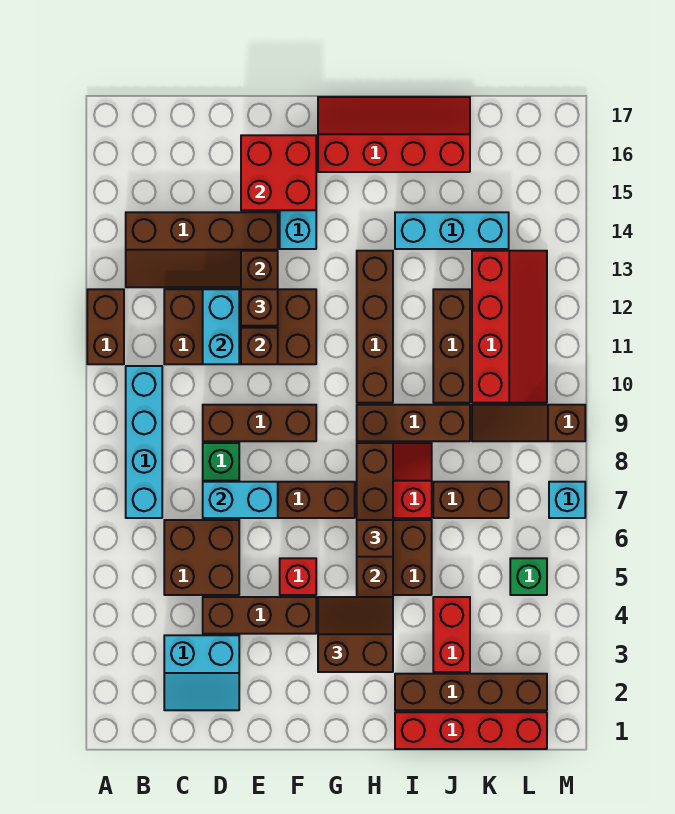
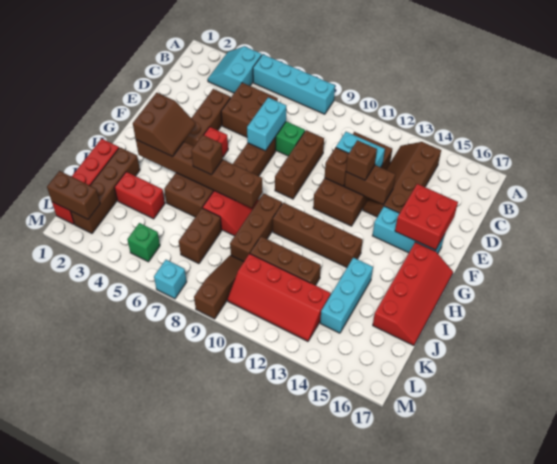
brown brick A11:A12 level 1 -> brown brick L1:L2 level 2
cyan brick B7:B10 level 1 -> cyan brick A5:A8 level 1
cyan slope C2:D3 level 1 top 3 -> cyan slope A3:B4 level 1 top 4

